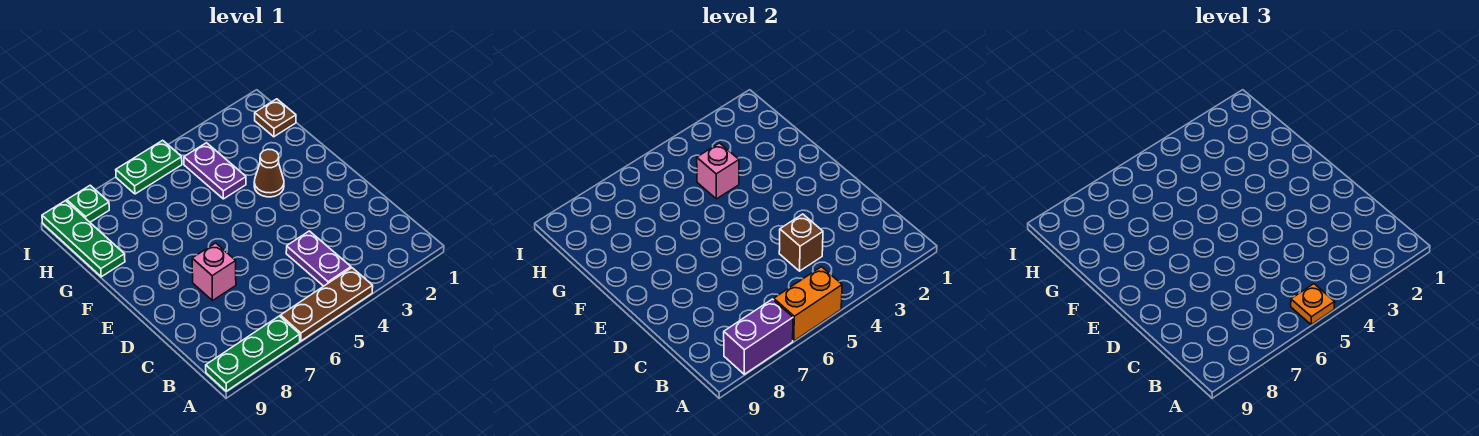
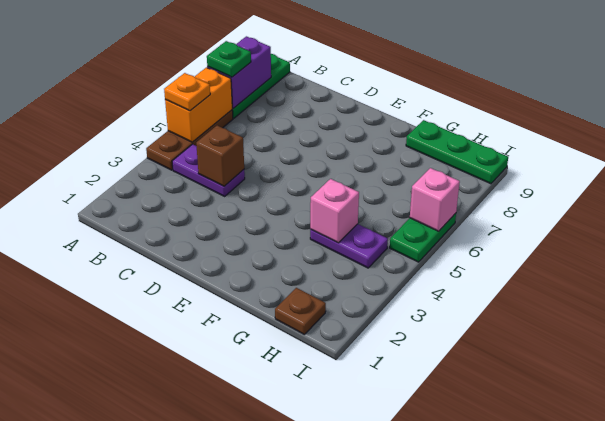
pink brick D7 level 1 -> pink brick I6 level 2
brown cone F3 level 1 -> none
green plate I8 level 1 -> green plate A7 level 3

